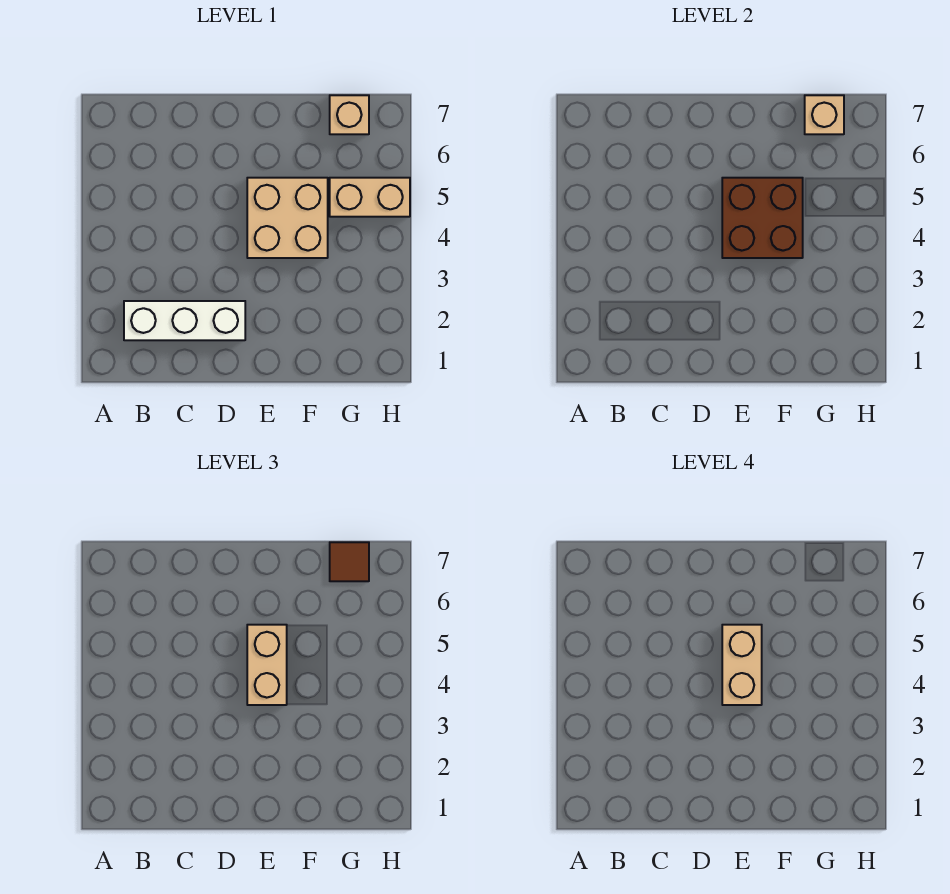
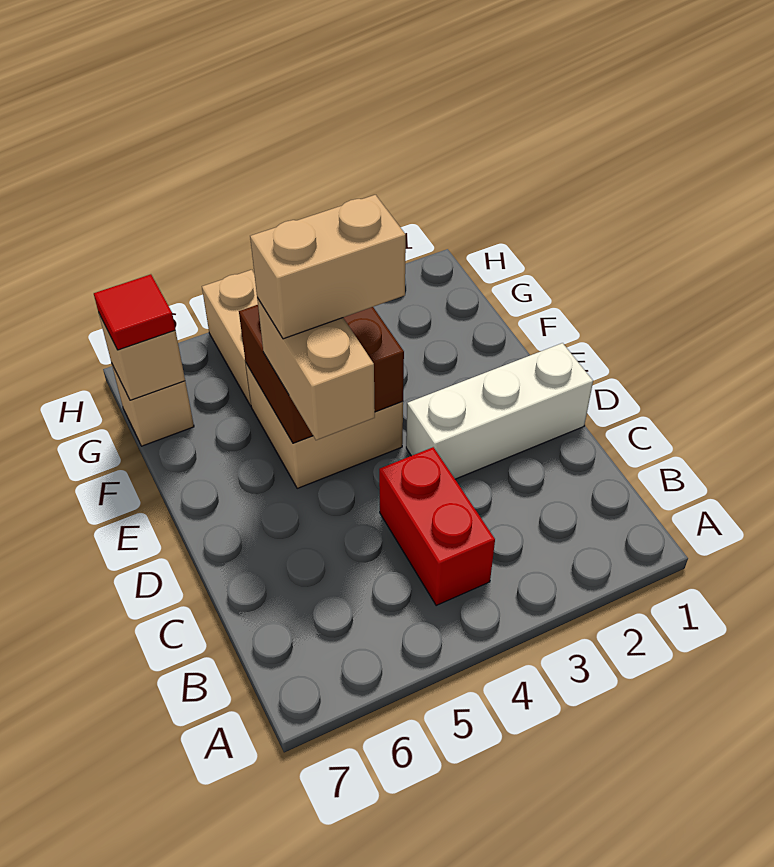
white brick B2:D2 level 1 -> white brick D1:D3 level 1
none -> red brick B4:C4 level 1
tan brick E4:E5 level 3 -> tan brick D5:E5 level 3
brown tile G7 level 3 -> red tile G7 level 3

